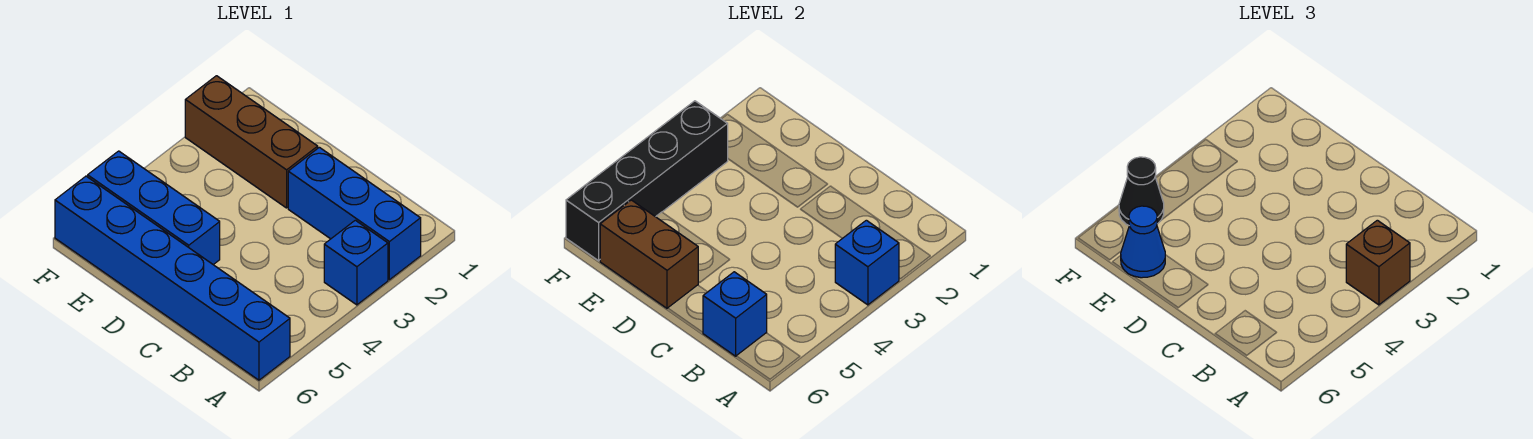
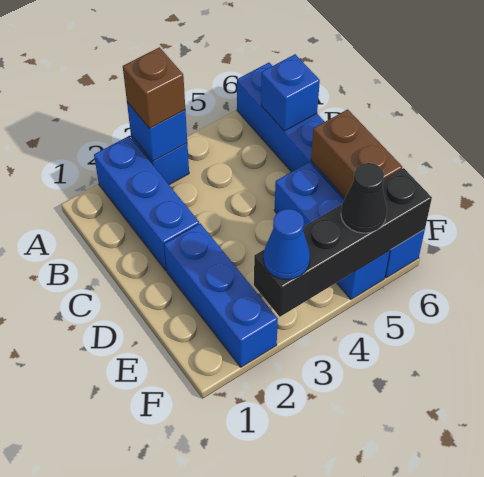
brown brick D2:F2 level 1 -> blue brick D2:F2 level 1
blue cone E6 level 3 -> blue cone F3 level 3

